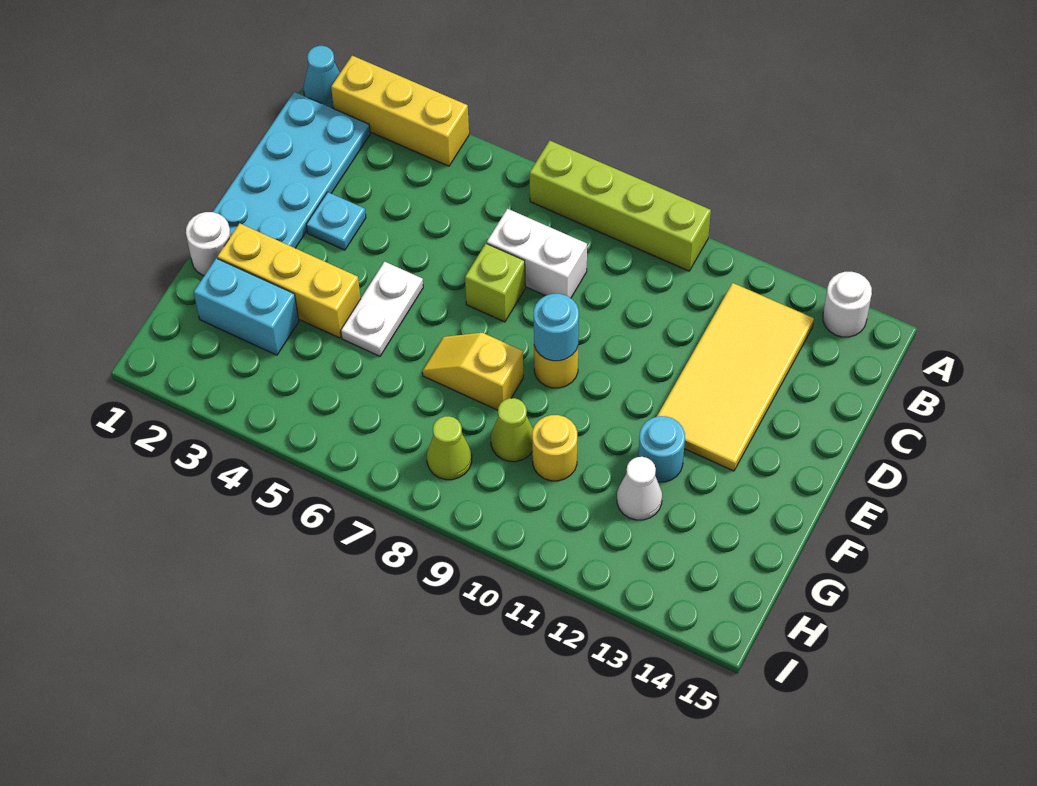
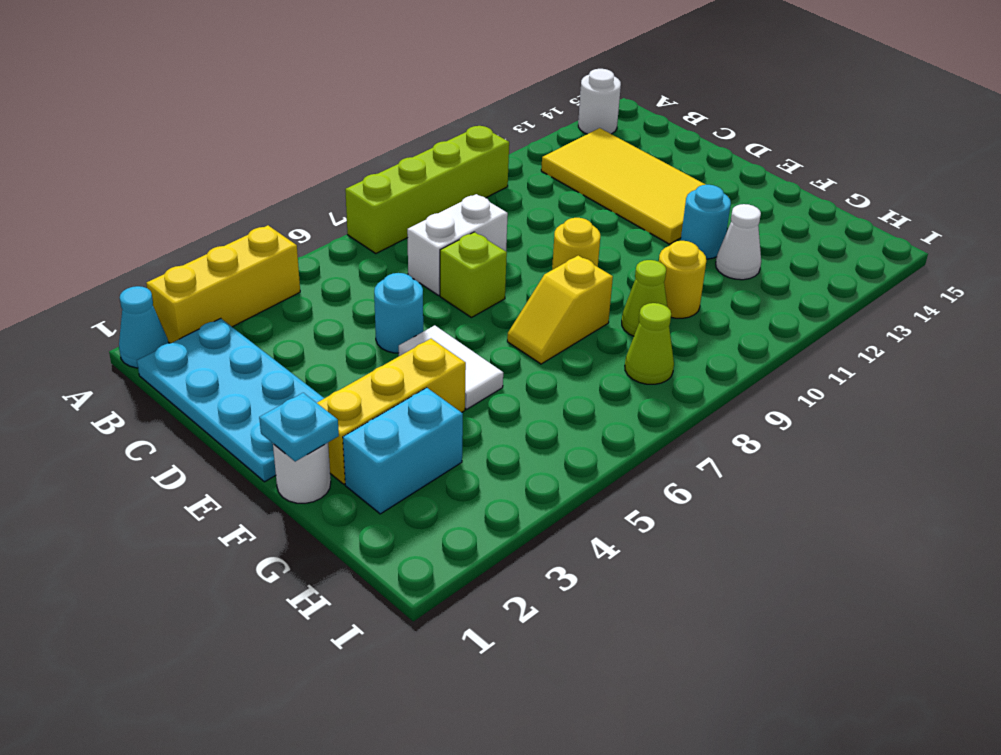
cyan plate D3 level 1 -> cyan plate F1 level 2
white plate E5:F5 level 1 -> white tile E5:F5 level 1
cyan round brick E9 level 2 -> cyan round brick D5 level 1

